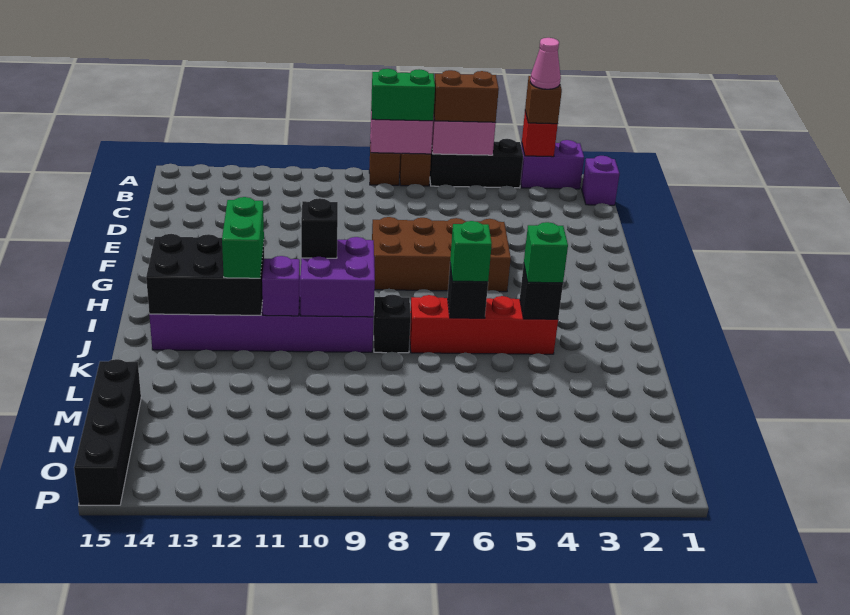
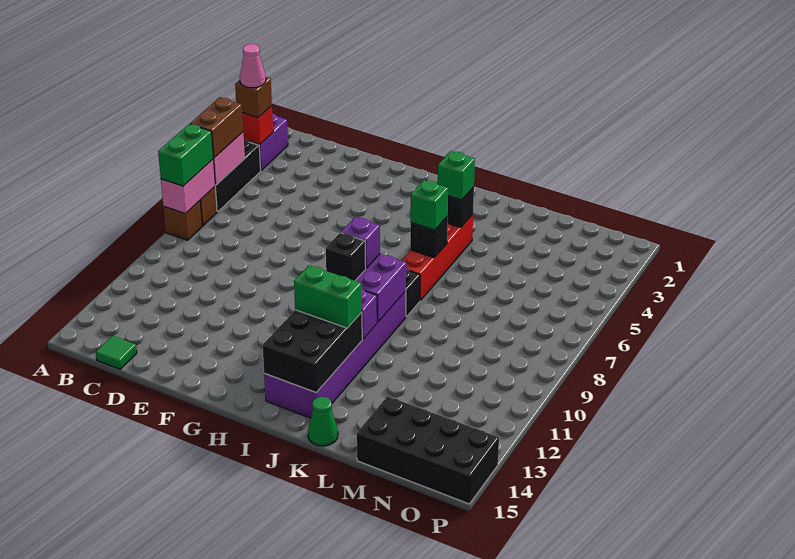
purple brick B1 level 1 -> purple brick I9 level 3
none -> green tile C15 level 1
brown brick F5:G8 level 1 -> none
none -> green cone K15 level 1
black brick M15:P15 level 1 -> black brick M14:P15 level 1

